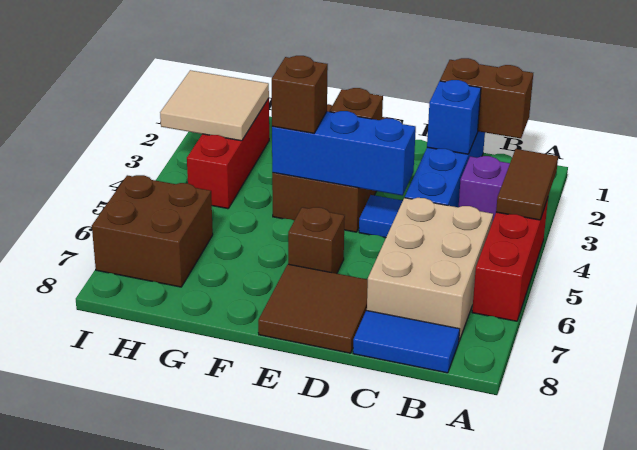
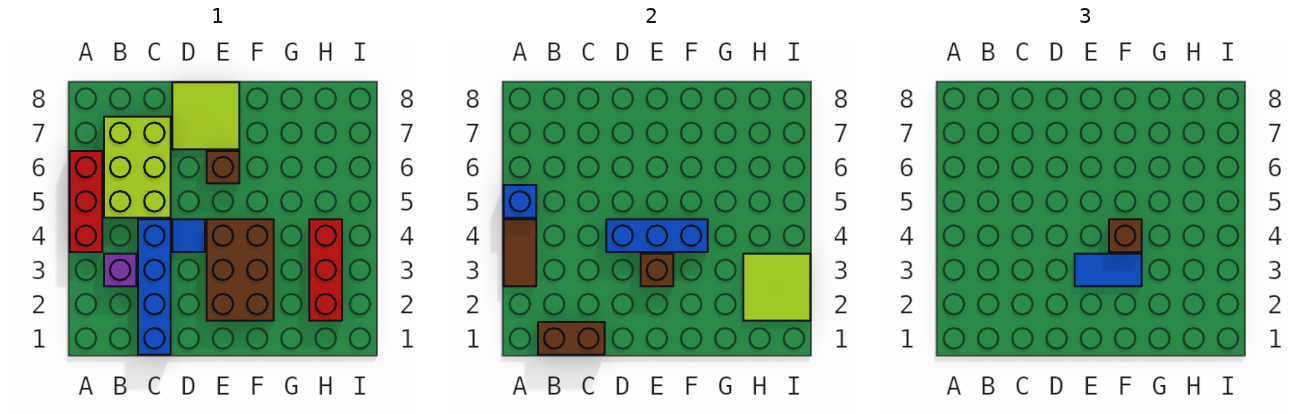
tan brick B5:C7 level 1 -> lime brick B5:C7 level 1
blue tile B8:C8 level 1 -> blue tile E3:F3 level 3
blue brick C2 level 2 -> blue brick A5 level 2
brown tile D7:E8 level 1 -> lime tile D7:E8 level 1
tan tile H2:I3 level 2 -> lime tile H2:I3 level 2
brown brick H6:I7 level 1 -> none

